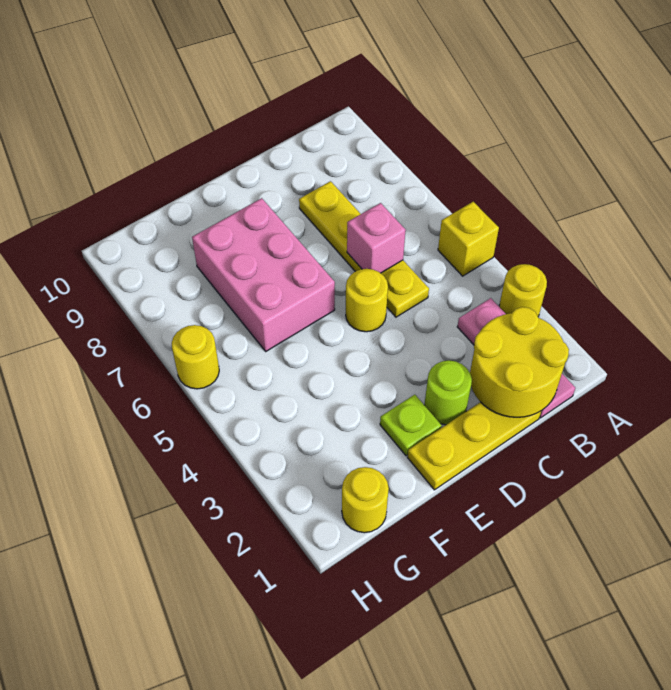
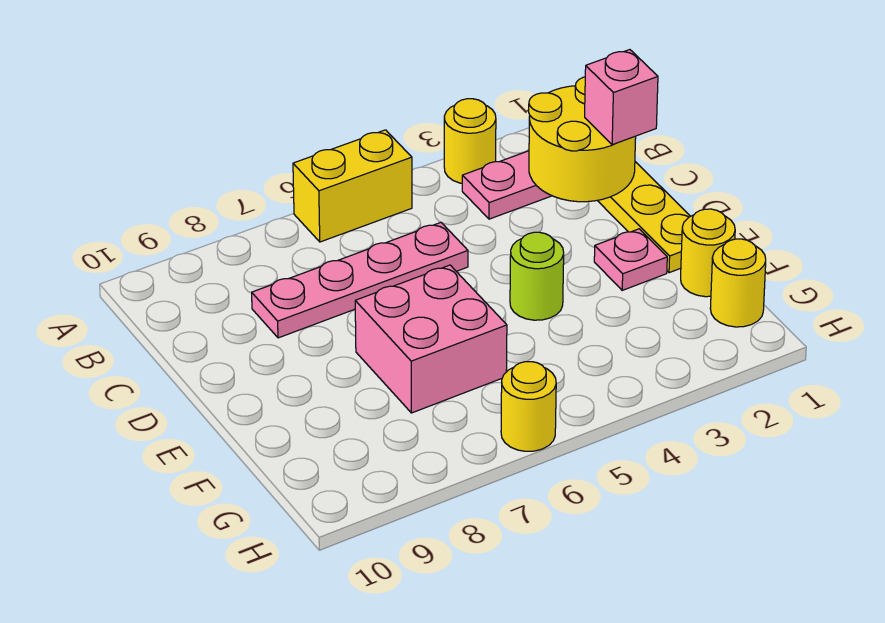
yellow brick A5 level 1 -> yellow brick A5:A6 level 1
yellow plate C5:C8 level 1 -> pink plate C5:C8 level 1
pink brick C6 level 2 -> pink brick C1 level 3
lime round brick D2 level 1 -> lime round brick E4 level 1
yellow round brick D5 level 1 -> yellow round brick F1 level 1
lime plate E2 level 1 -> pink plate E2 level 1
pink brick E6:F8 level 1 -> pink brick E6:F7 level 1

